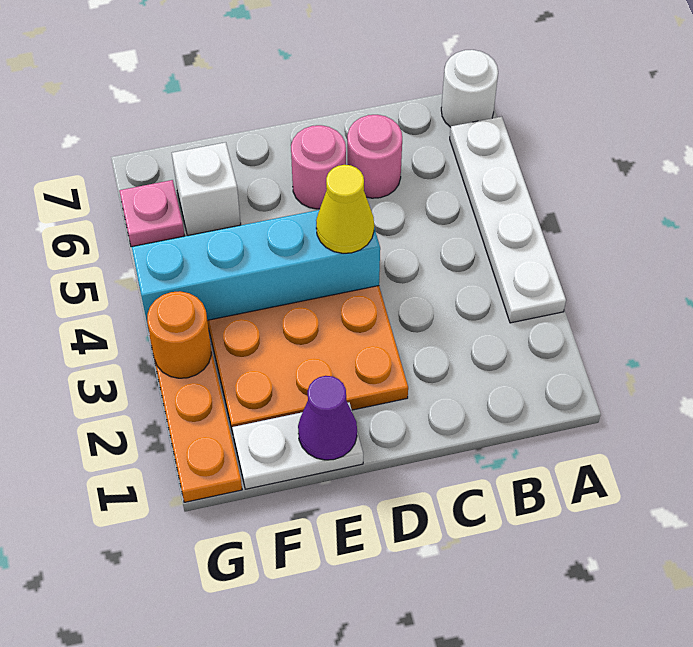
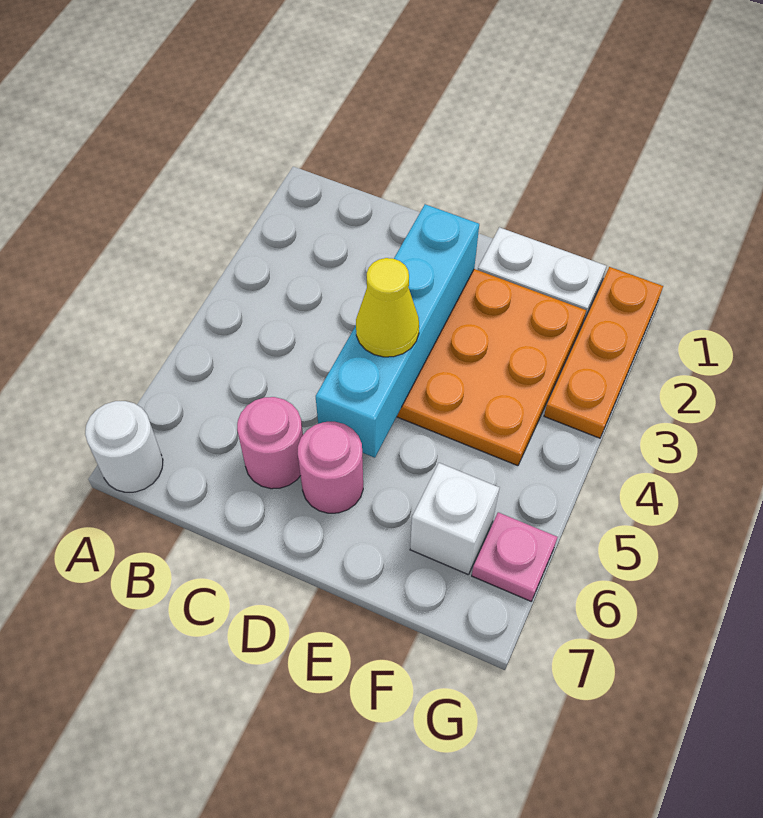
white plate A3:A6 level 1 -> none
cyan brick D4:G4 level 2 -> cyan brick D2:D5 level 2
purple cone E1 level 2 -> none
orange round brick G3 level 2 -> none

